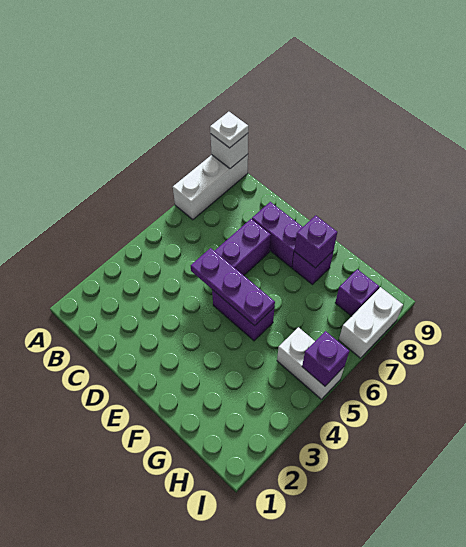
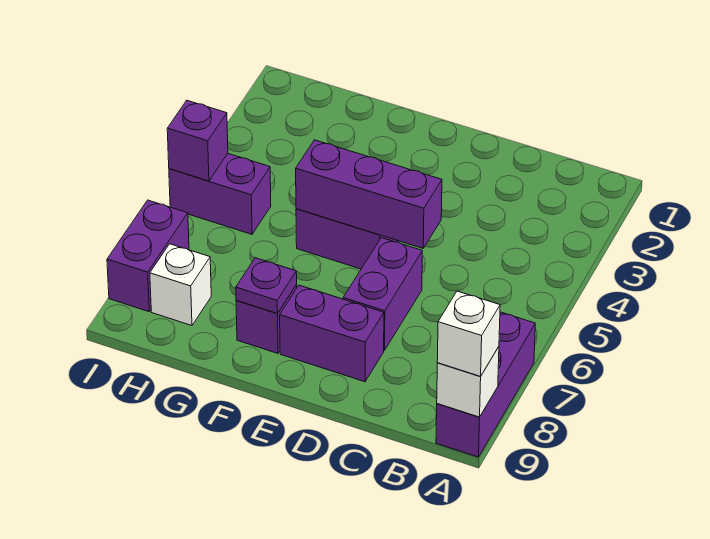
white brick A7:A9 level 1 -> purple brick A7:A9 level 1
white plate A9 level 3 -> white brick A9 level 3
purple plate D5:F5 level 2 -> purple brick D5:F5 level 2
purple brick F8 level 2 -> purple plate F8 level 2
white brick H5:I5 level 1 -> purple brick H5:I5 level 1
purple brick H8 level 1 -> white brick H8 level 1
white brick I7:I8 level 1 -> purple brick I7:I8 level 1

